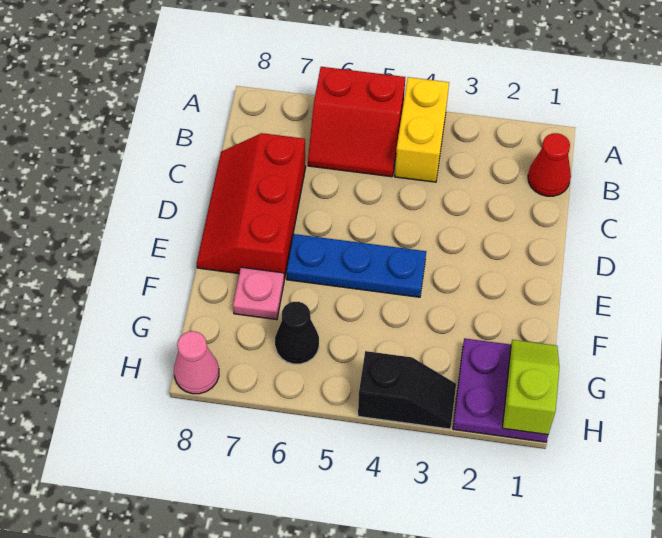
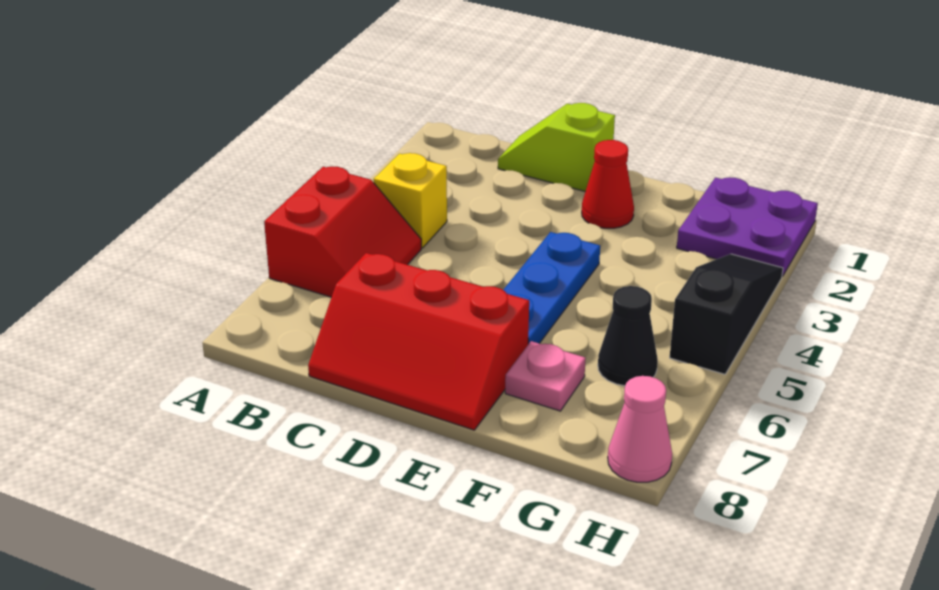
yellow brick A4:B4 level 1 -> yellow brick B4 level 1
red cone B1 level 1 -> red cone E2 level 1
lime slope G1:H1 level 2 top H -> lime slope C1:D1 level 1 top D
black slope H3:H4 level 1 top 4 -> black slope H3:H5 level 1 top 5

